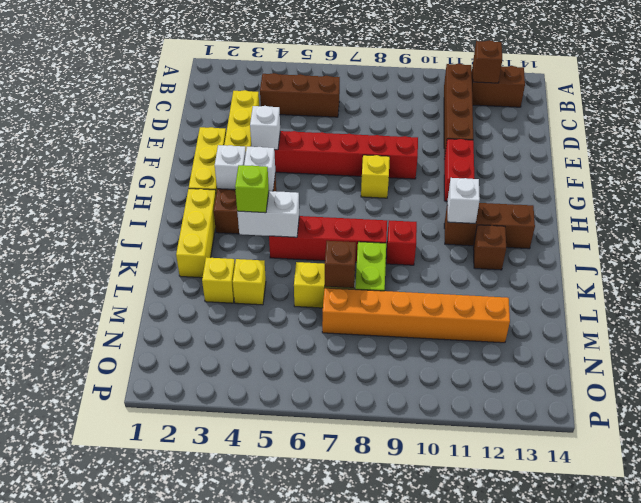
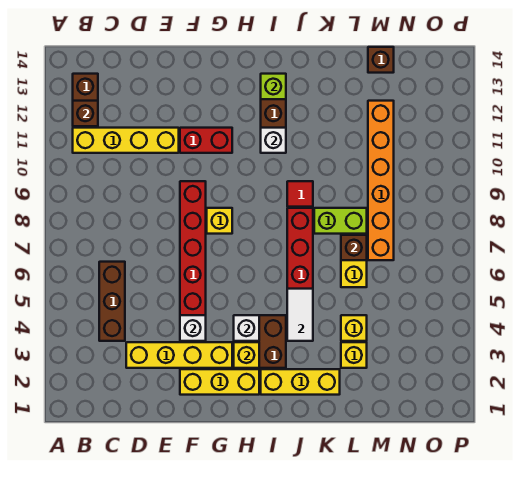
brown brick B11:E11 level 1 -> yellow brick B11:E11 level 1
white brick H3 level 2 -> yellow brick H3 level 2
white brick J4:J5 level 2 -> white tile J4:J5 level 2
lime brick J4 level 3 -> lime brick I13 level 2
red brick J9 level 1 -> red tile J9 level 1
brown brick J12 level 1 -> brown brick M14 level 1

